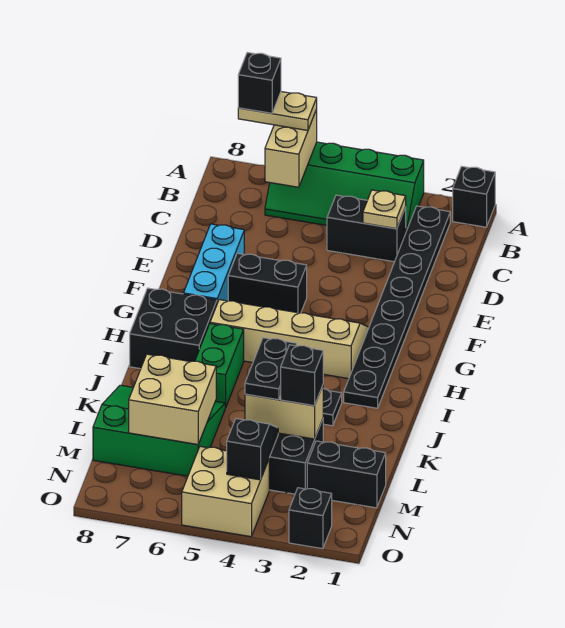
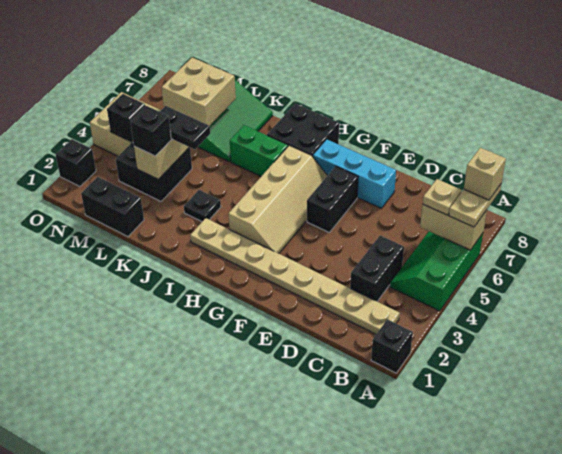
green slope A3:B6 level 1 top A -> green slope A4:B6 level 1 top A
black brick A7 level 4 -> tan brick A7 level 4
black plate B2:I2 level 1 -> tan plate B2:I2 level 1
tan plate C3 level 2 -> tan plate B6 level 3
black brick M1:M2 level 1 -> black brick L1:M1 level 1

